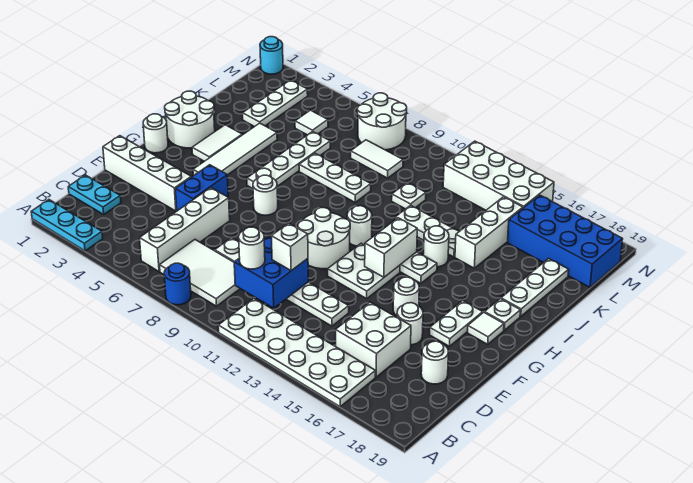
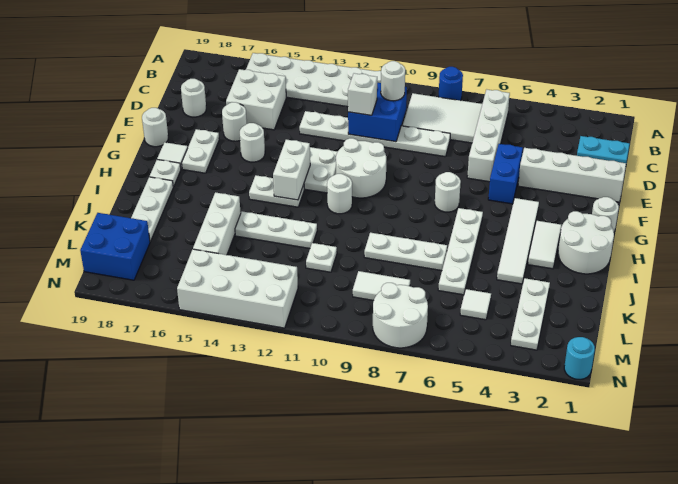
cyan plate A1:A3 level 1 -> none
white round brick I14 level 1 -> white round brick F19 level 1
blue brick L16:M19 level 1 -> blue brick L18:M19 level 1

